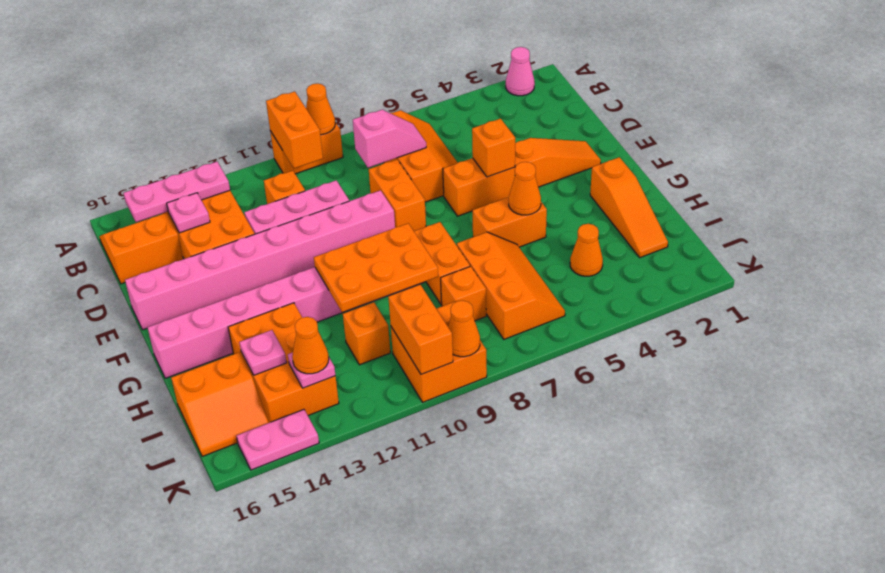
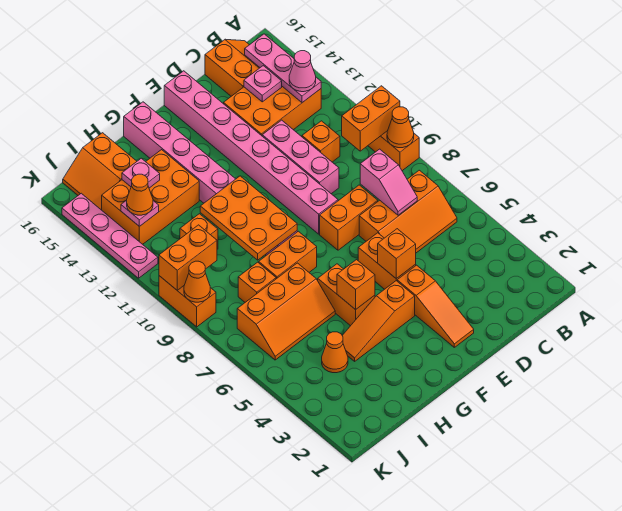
pink cone A2 level 1 -> pink cone B13 level 3
orange slope G2:I2 level 1 top G -> orange slope F4:H4 level 1 top F
orange cone G5 level 2 -> orange brick G5 level 2
orange brick J9:K10 level 1 -> orange brick K9:K10 level 1
pink plate K14:K15 level 1 -> pink plate K12:K15 level 1

